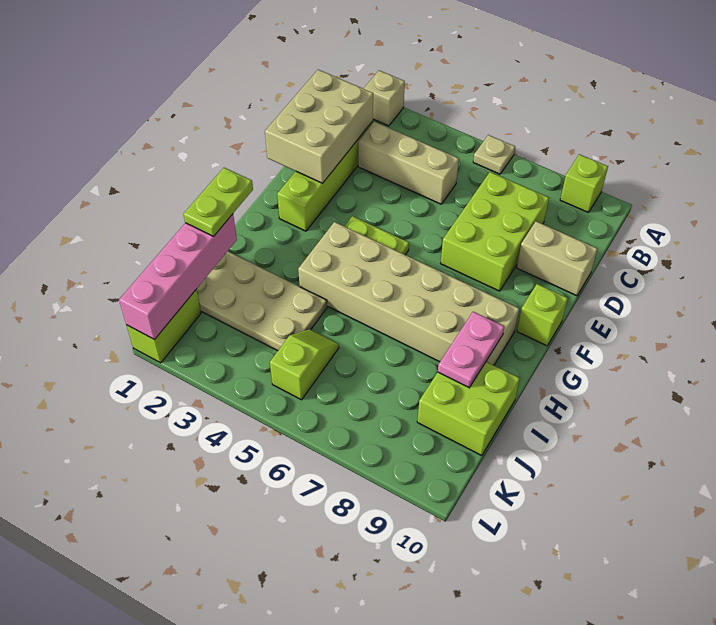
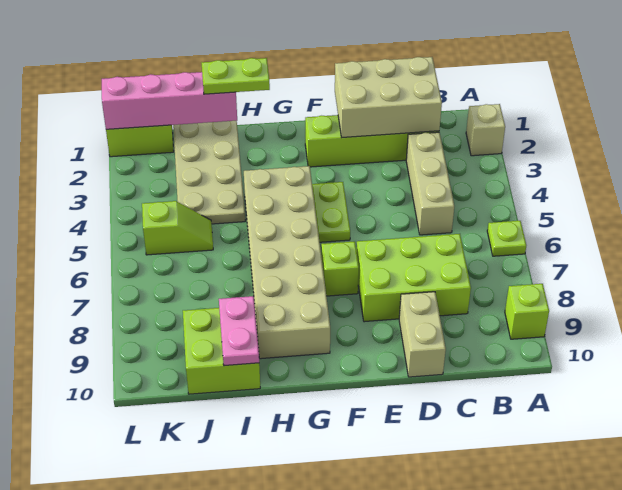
tan plate A6 level 1 -> lime plate A6 level 1
lime brick F10 level 1 -> lime brick F7 level 1
pink plate H9:I9 level 2 -> pink plate I9:I10 level 2

